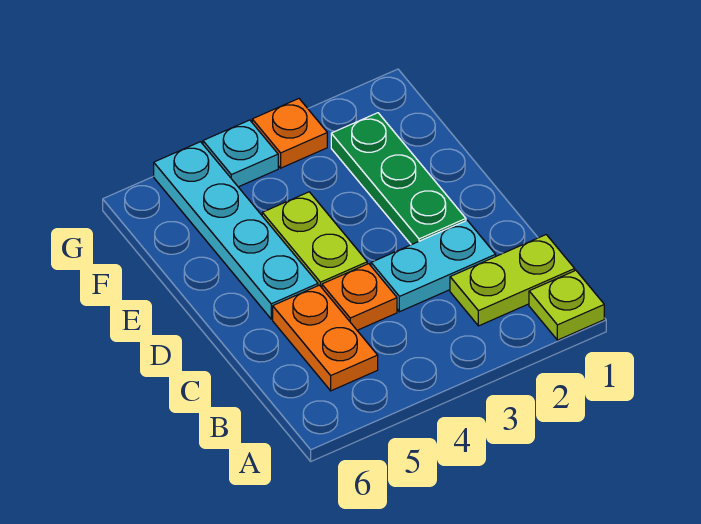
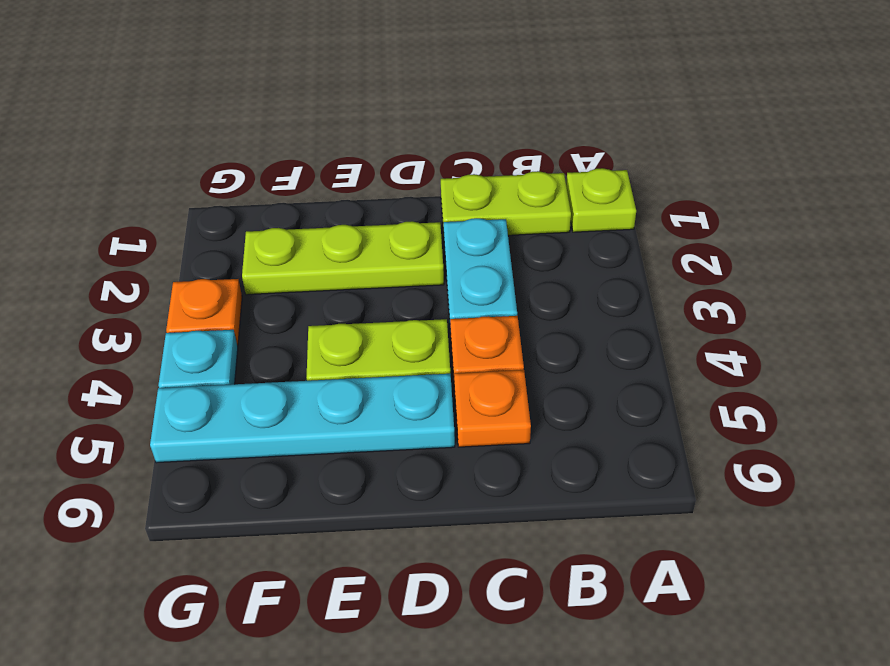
lime plate B1:B2 level 1 -> lime plate B1:C1 level 1
orange plate B5:C5 level 1 -> orange plate C5 level 1
green plate D2:F2 level 1 -> lime plate D2:F2 level 1

